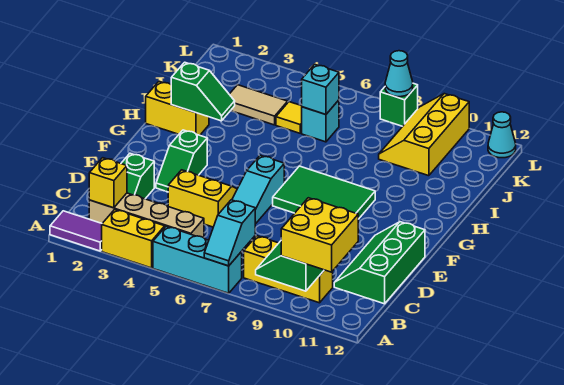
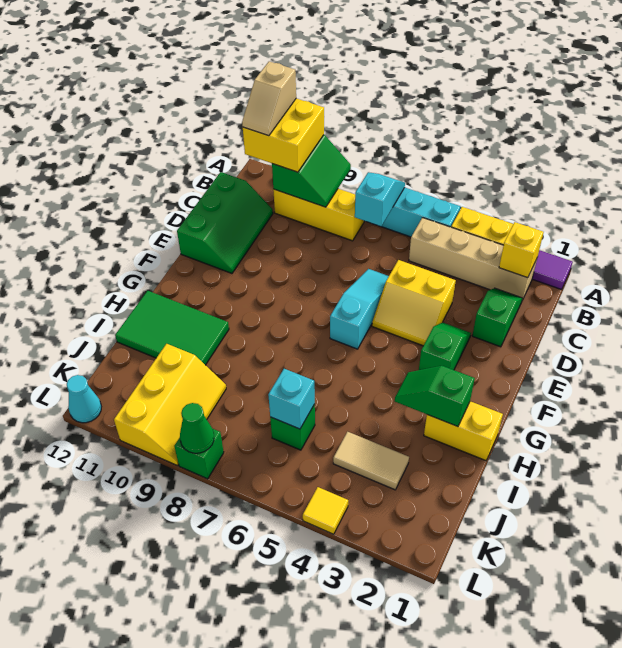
none -> tan slope A11:B11 level 4 top A
green tile F7:G9 level 1 -> green tile H10:I12 level 1
yellow tile J5 level 1 -> yellow tile L4 level 1
cyan brick J6 level 1 -> green brick J6 level 1
cyan cone L8 level 2 -> green cone L8 level 2

